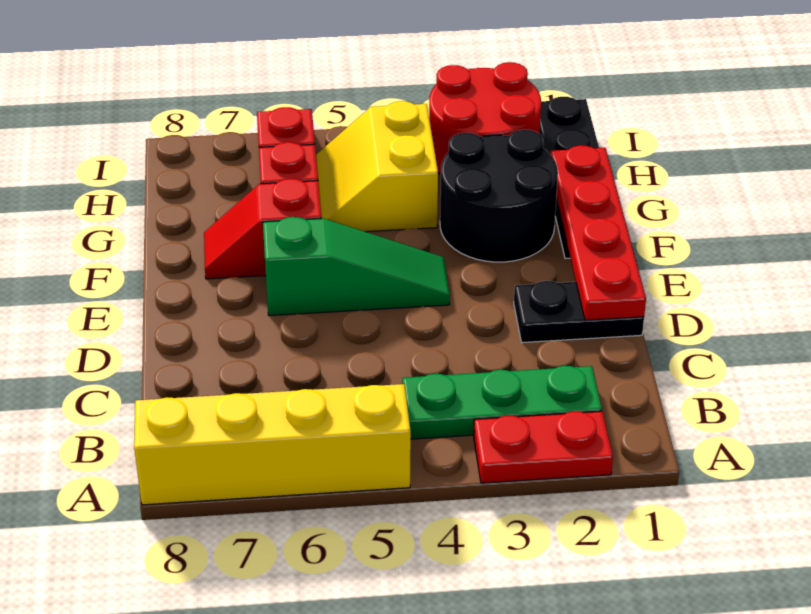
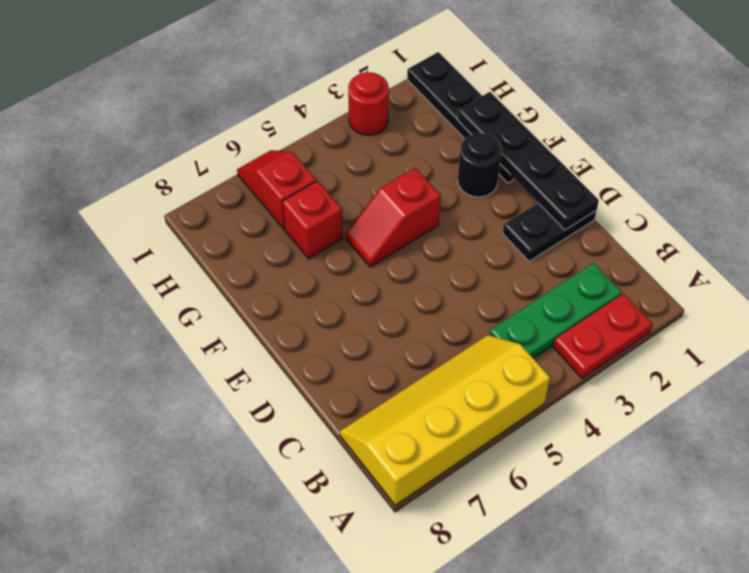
red plate D1:G1 level 2 -> black plate D1:G1 level 2
green slope E4:E6 level 1 top 6 -> none
black round brick F2:G3 level 1 -> black round brick F2 level 1
red slope F6:F7 level 1 top 6 -> red slope F4:F5 level 1 top 4
yellow slope G4:H5 level 1 top 4 -> none
red round brick H2:I3 level 1 -> red round brick I3 level 1

